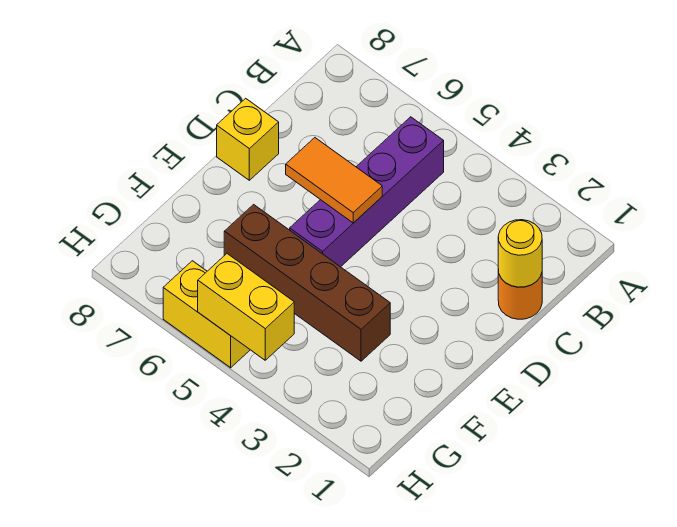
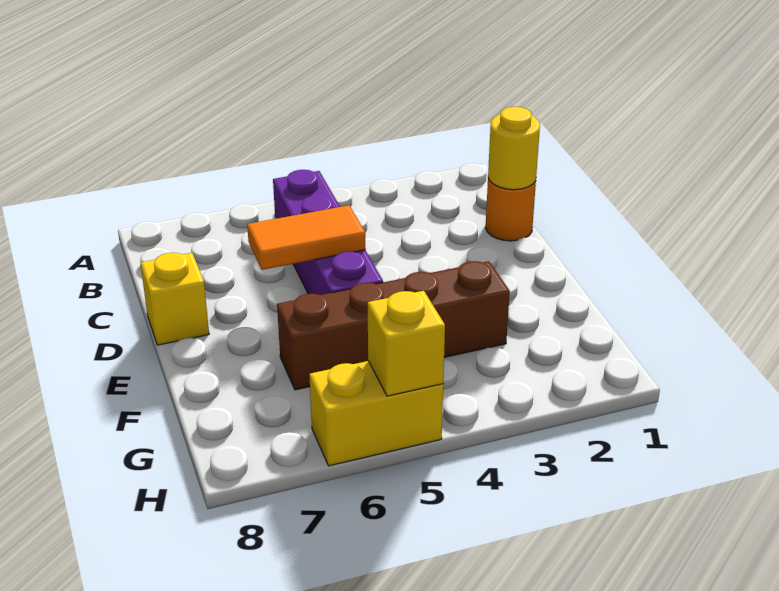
yellow brick H4:H5 level 2 -> yellow brick H5 level 2

